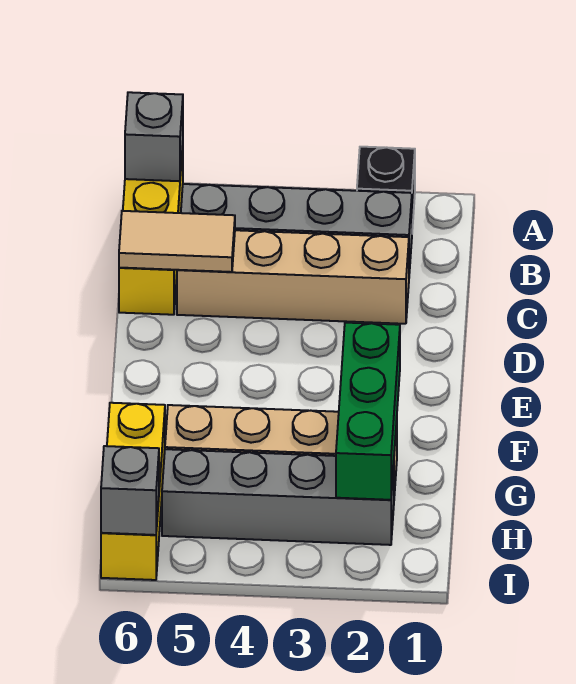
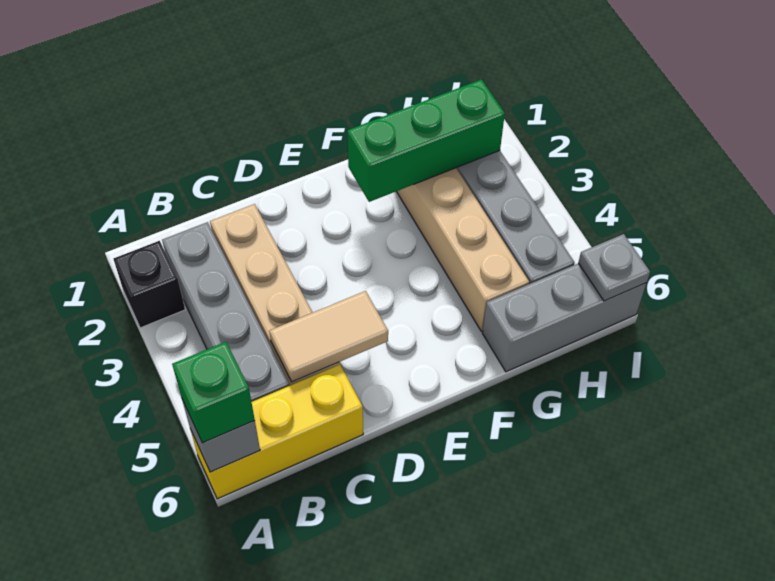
none -> green brick A6 level 3
tan tile C5:C6 level 2 -> tan tile C5:D5 level 2
yellow brick G6:I6 level 1 -> grey brick G6:I6 level 1
grey brick I6 level 2 -> grey plate I6 level 2

